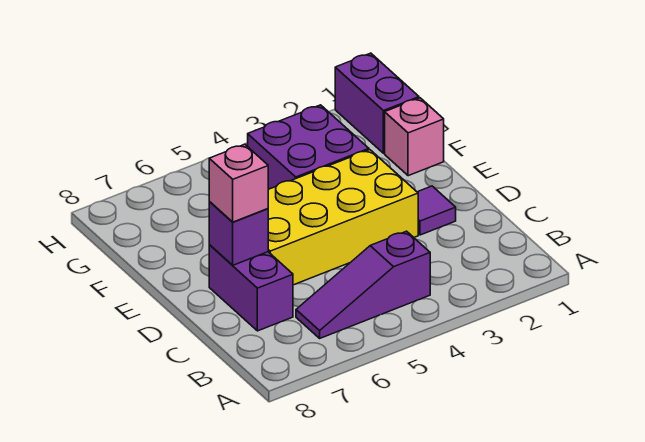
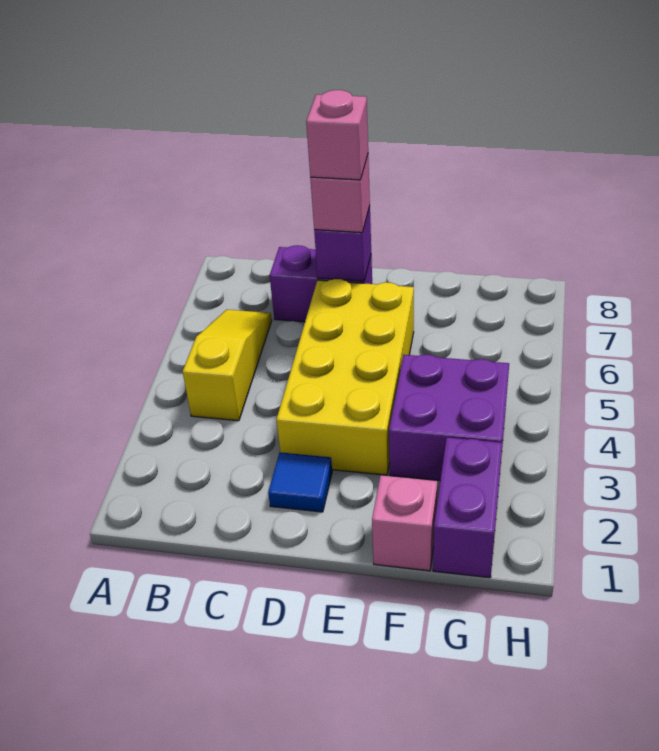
purple slope B4:B6 level 1 top 4 -> yellow slope B4:B6 level 1 top 4
purple tile D2 level 1 -> blue tile D2 level 1
none -> pink brick D7 level 4
purple brick G1:H1 level 1 -> purple brick G1:G2 level 1

